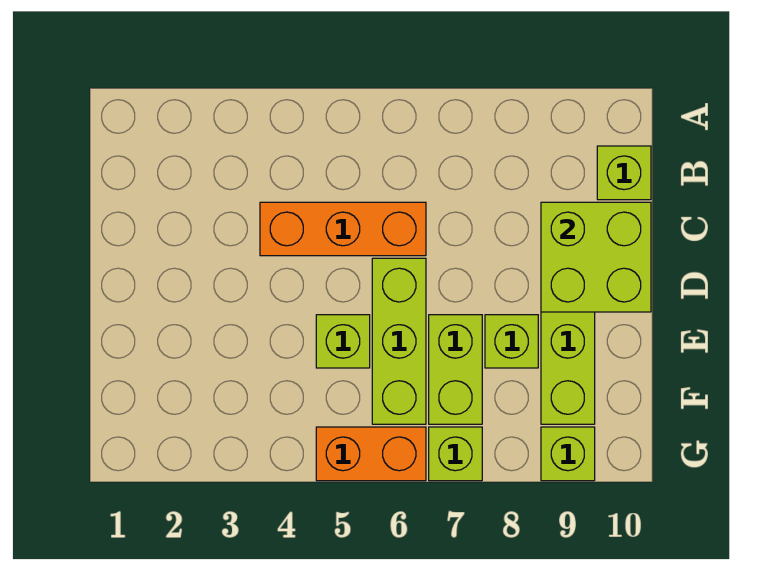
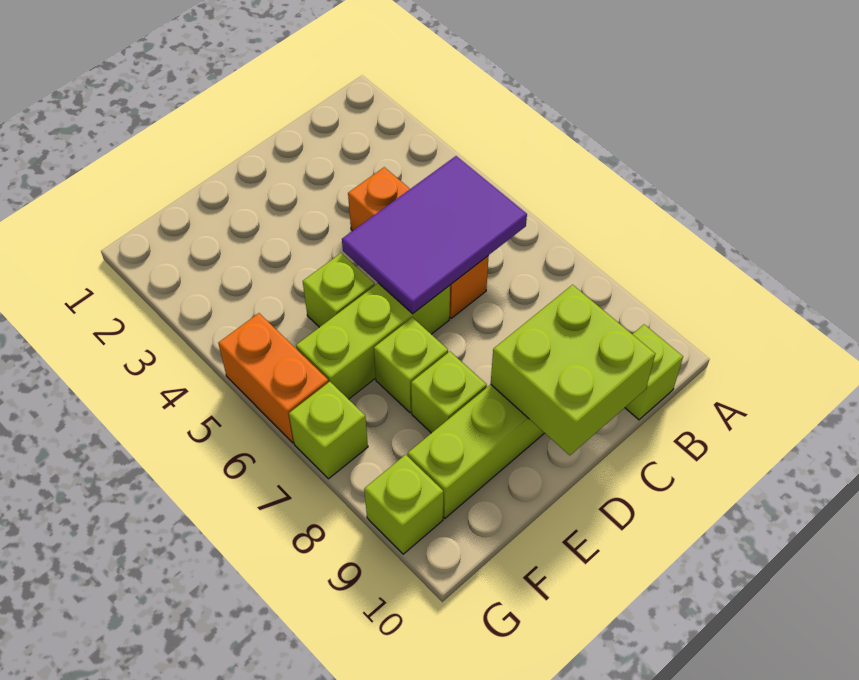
none -> purple tile B5:D6 level 2
lime brick E7:F7 level 1 -> lime brick E7 level 1

